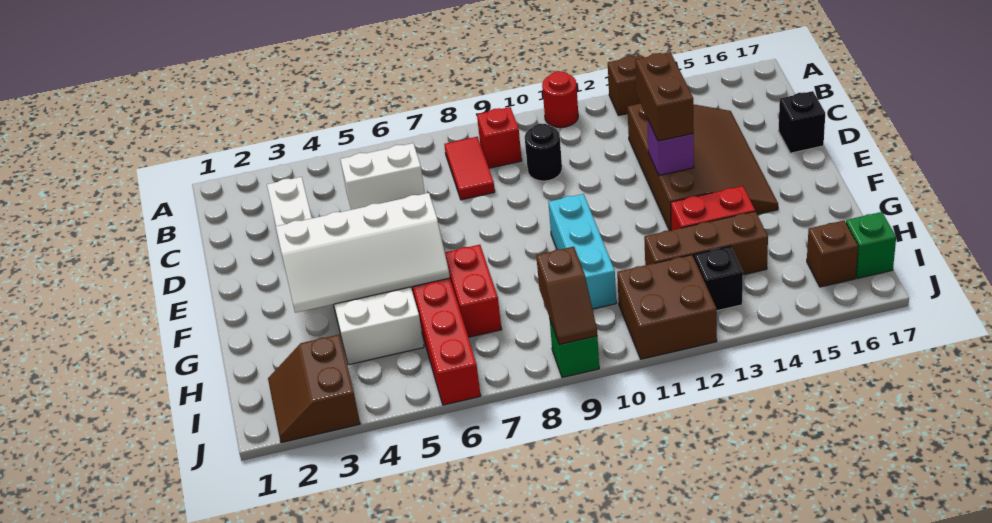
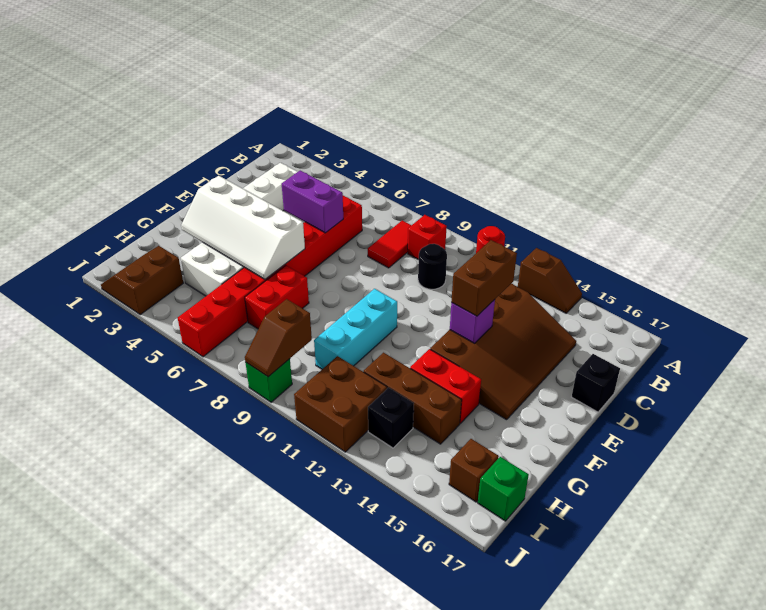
white brick D5:D6 level 2 -> purple brick D5:D6 level 2

